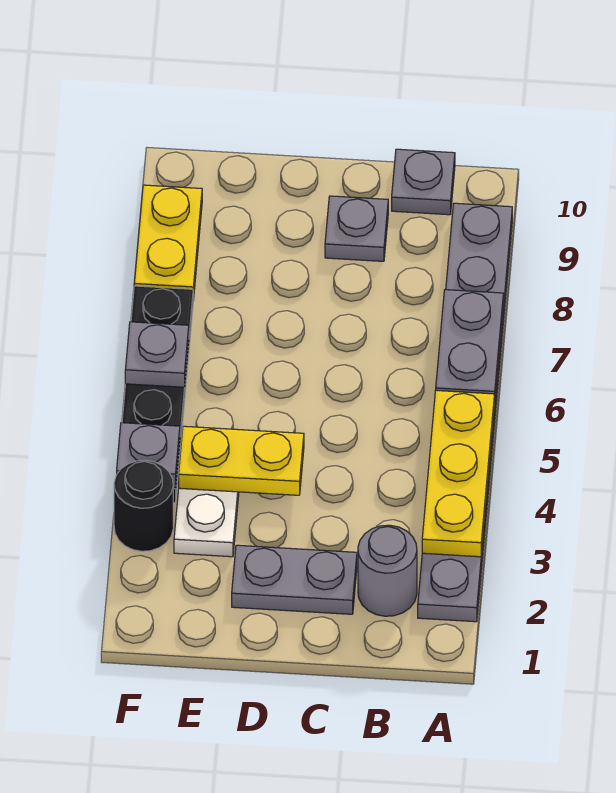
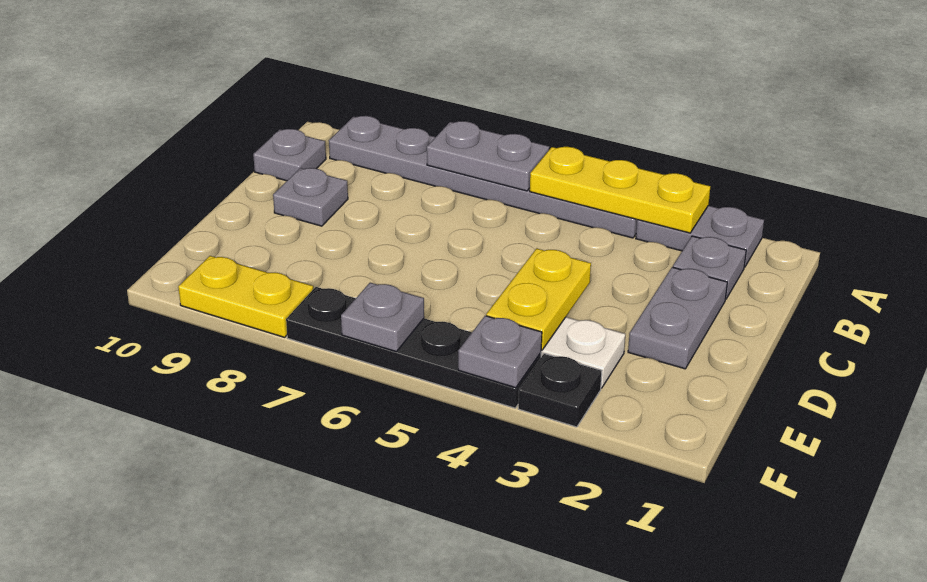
grey round brick B2 level 1 -> grey plate B2 level 1
black round brick F3 level 1 -> black plate F3 level 1

